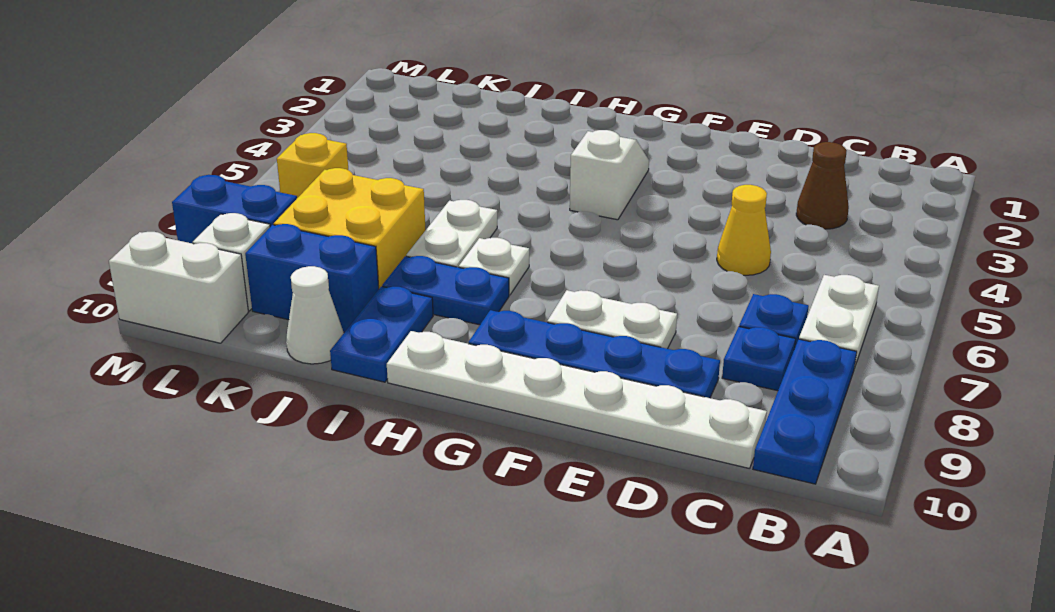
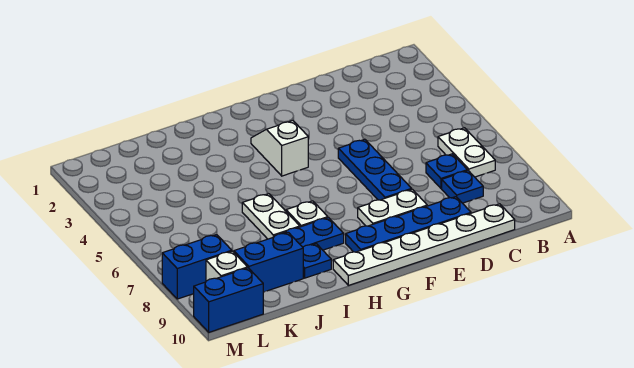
blue plate B8:B10 level 1 -> blue plate E5:E7 level 1
brown cone C3 level 1 -> none
yellow cone D5 level 1 -> none
blue plate I9:I10 level 1 -> blue plate I9 level 1
yellow brick J7:K8 level 1 -> none
white cone J10 level 1 -> none
yellow brick L6 level 1 -> none
white brick L10:M10 level 1 -> blue brick L10:M10 level 1

